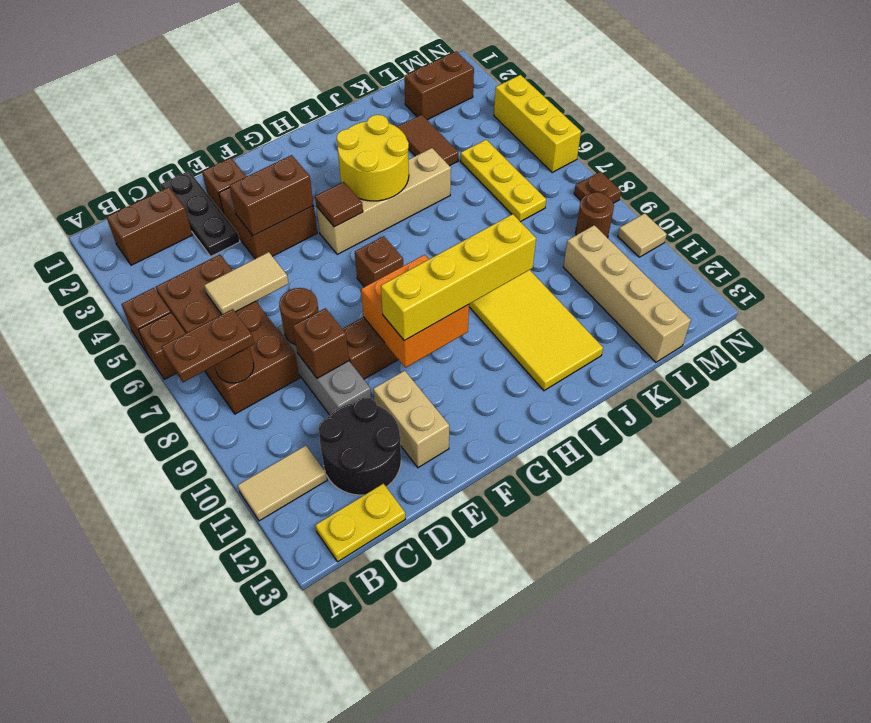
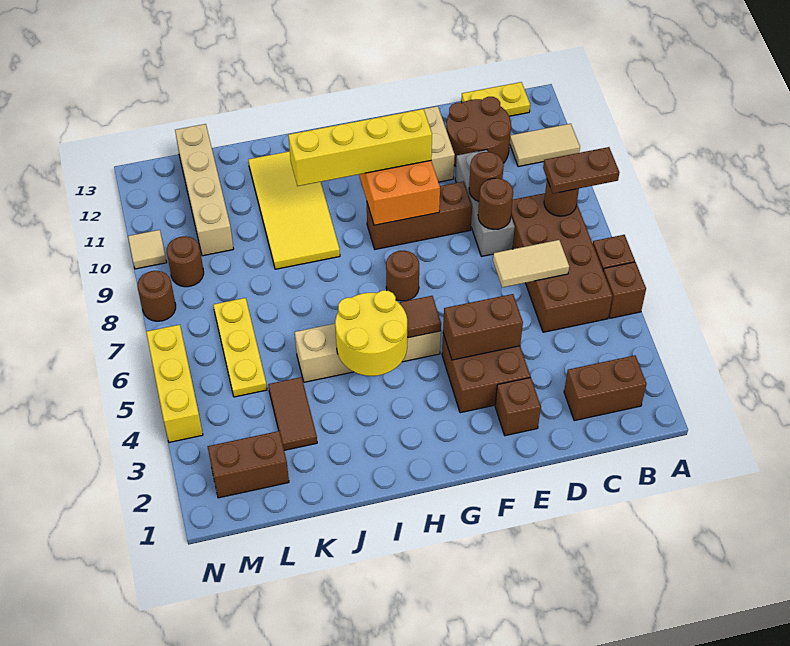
black round brick C11:D12 level 1 -> brown round brick C11:D12 level 1
black plate D1:D3 level 1 -> none
brown brick D9 level 2 -> brown round brick D9 level 2
brown brick G7 level 1 -> brown round brick G7 level 1
brown plate N8 level 1 -> brown round brick N8 level 1

